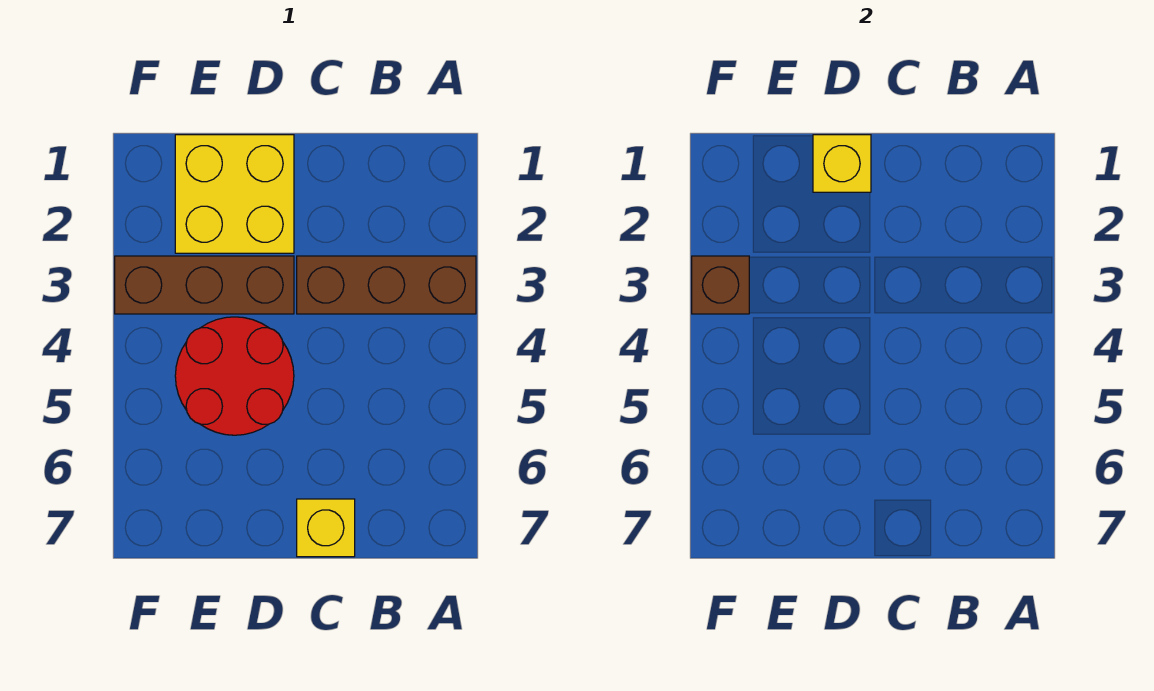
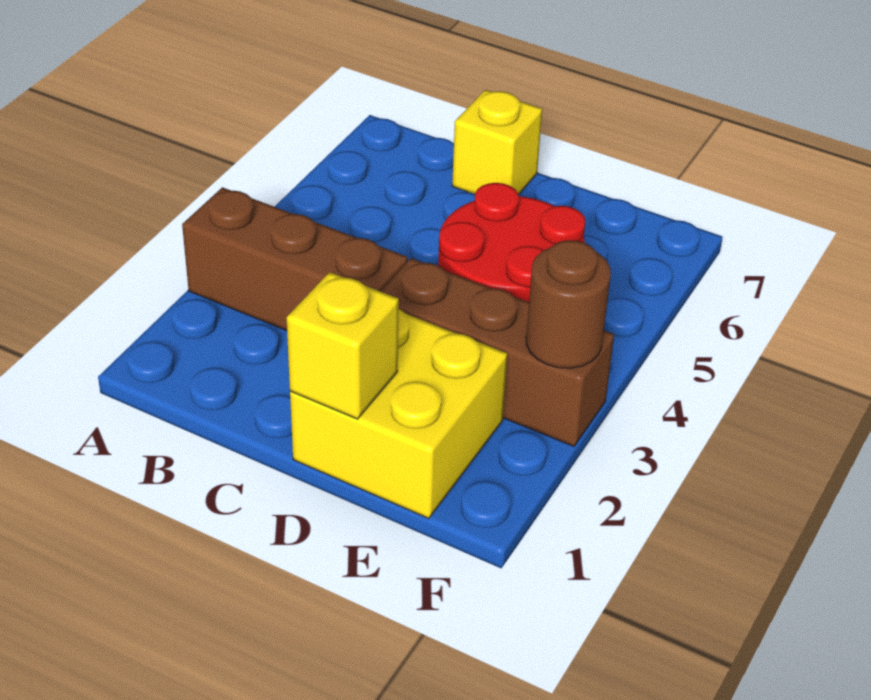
brown brick F3 level 2 -> brown round brick F3 level 2

